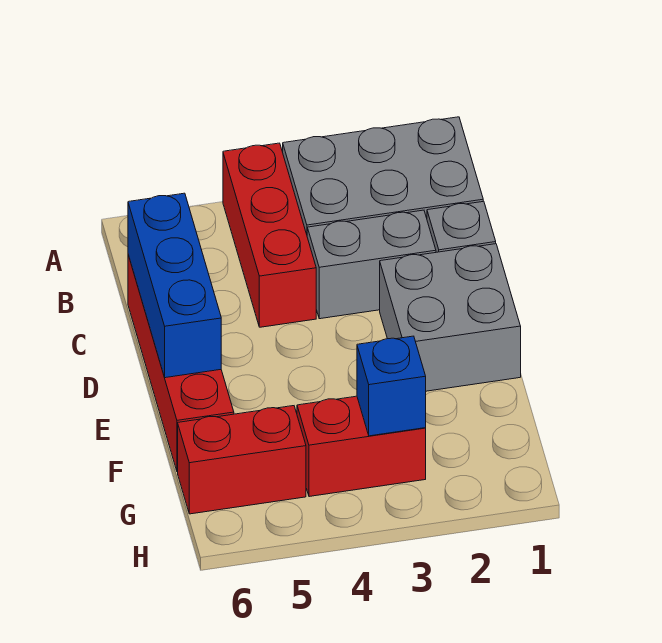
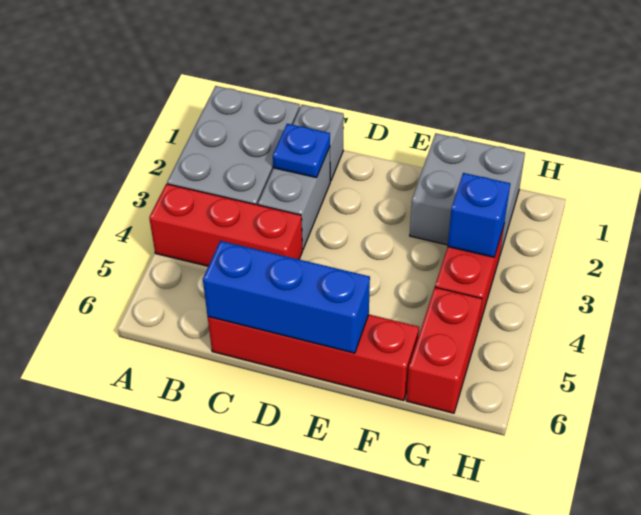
none -> blue plate C2 level 2
grey brick D1:E2 level 1 -> grey brick F1:G2 level 1

